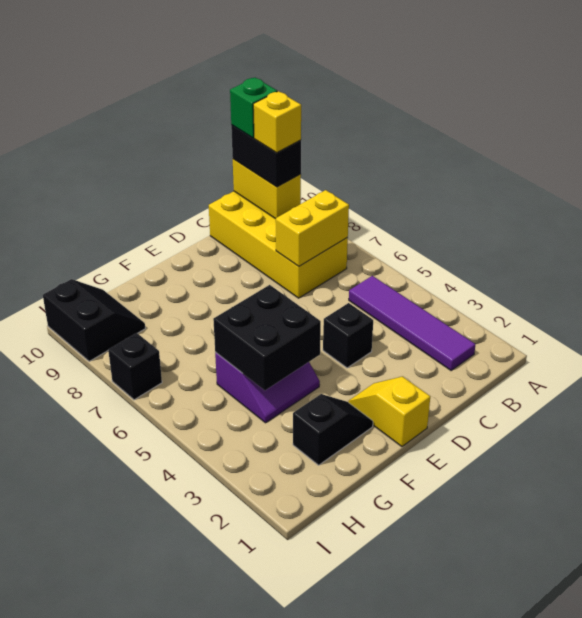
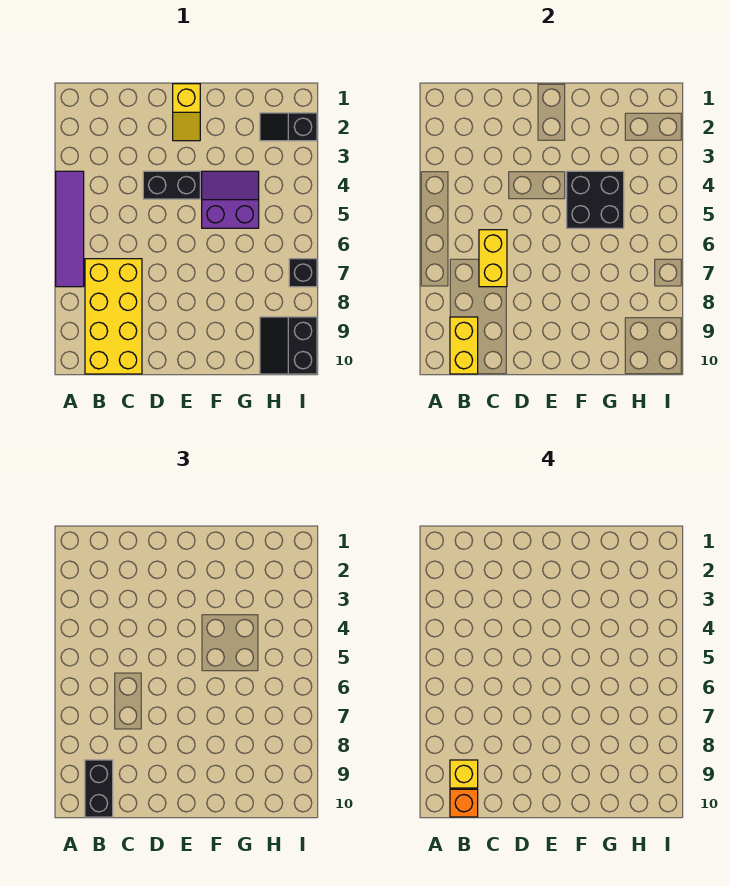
purple tile B2:B5 level 1 -> purple tile A4:A7 level 1
yellow brick B7:C7 level 2 -> yellow brick C6:C7 level 2
green brick B10 level 4 -> orange brick B10 level 4
black brick D4 level 1 -> black brick D4:E4 level 1
black slope F2:G2 level 1 top G -> black slope H2:I2 level 1 top I

